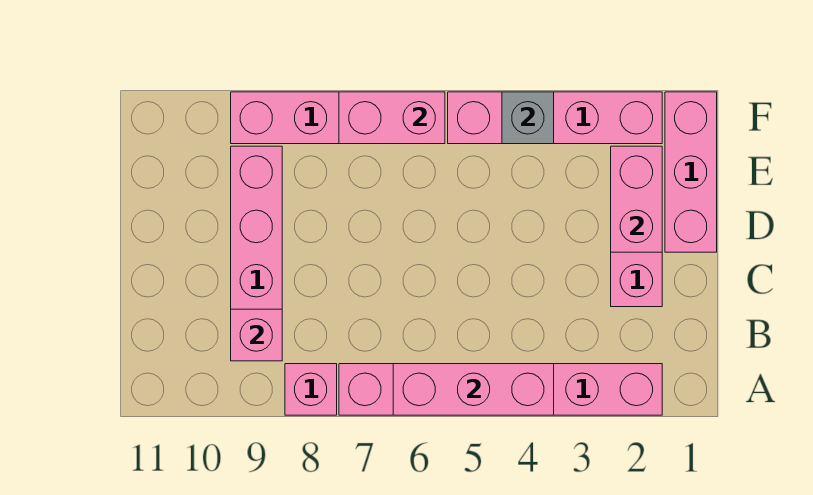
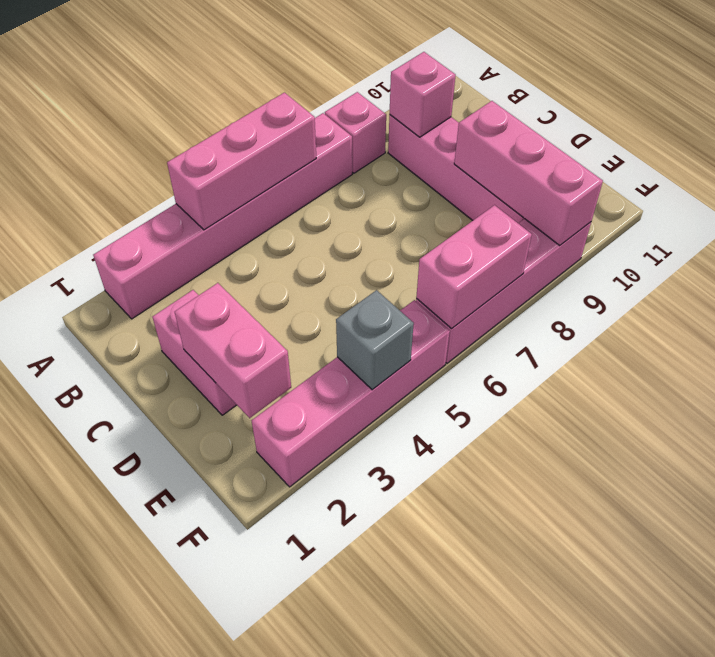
pink brick D1:F1 level 1 -> pink brick D9:F9 level 2

